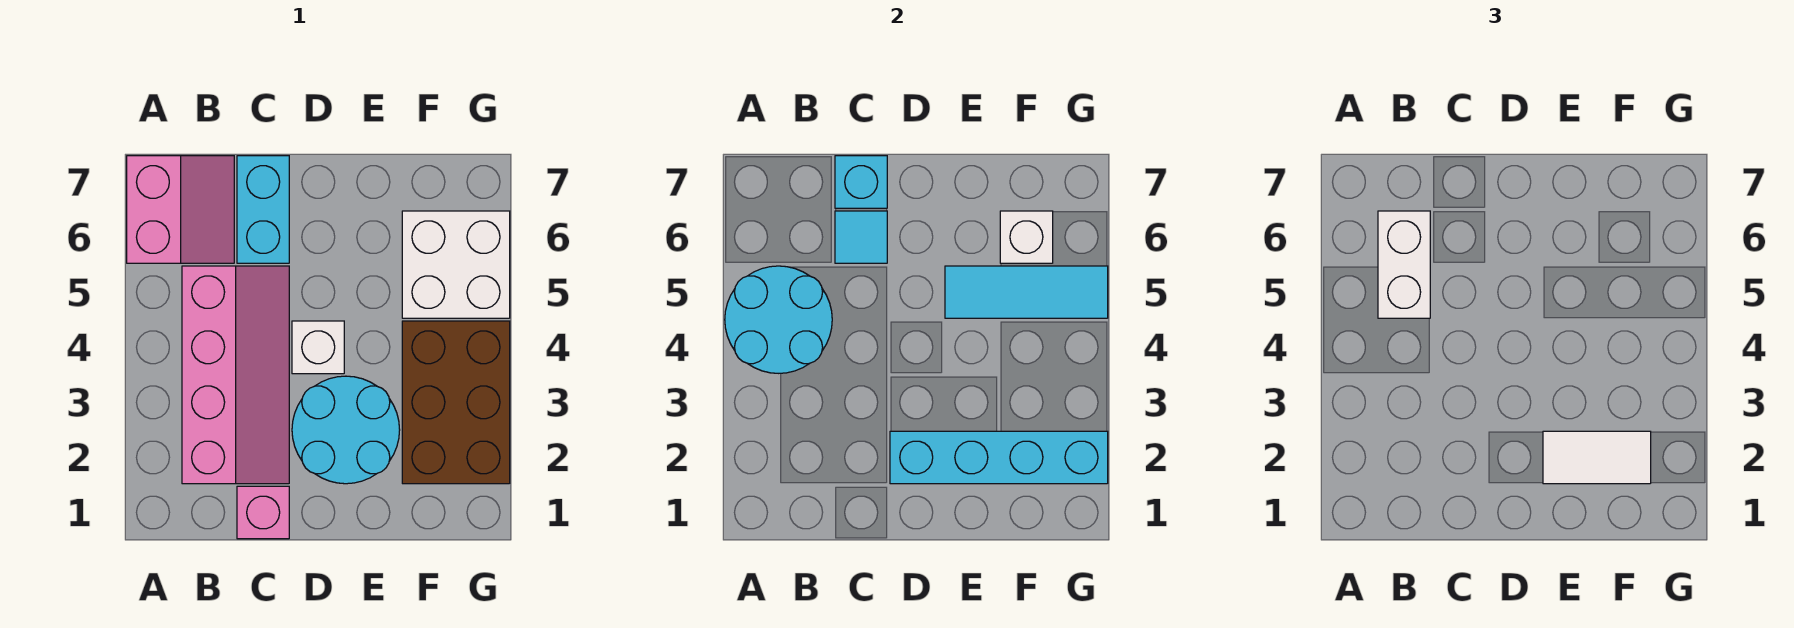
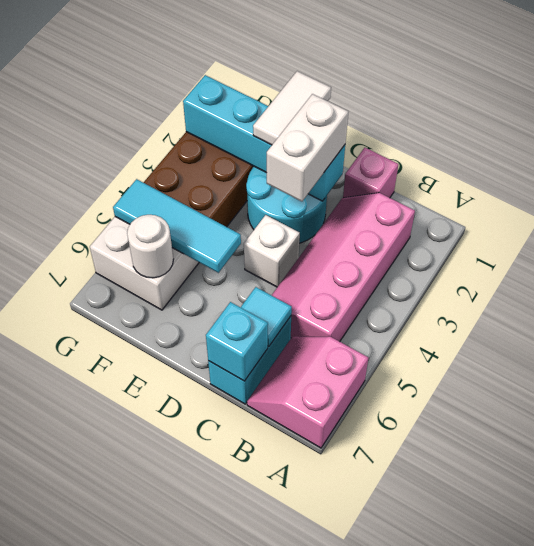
cyan round brick A4:B5 level 2 -> none
white brick B5:B6 level 3 -> white brick D2:D3 level 3
white tile E2:F2 level 3 -> white tile E1:E2 level 3
white brick F6 level 2 -> white round brick F6 level 2

